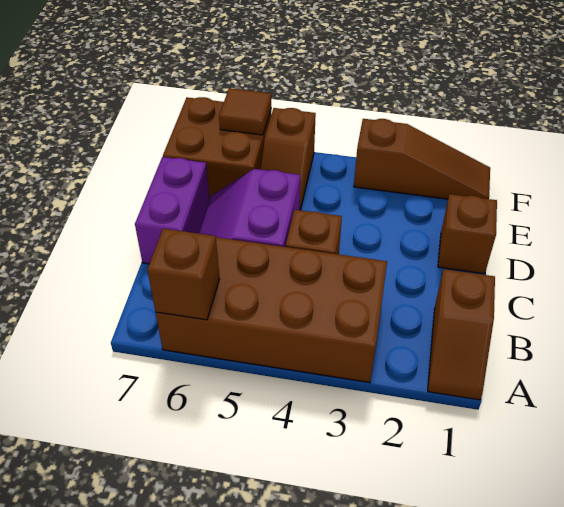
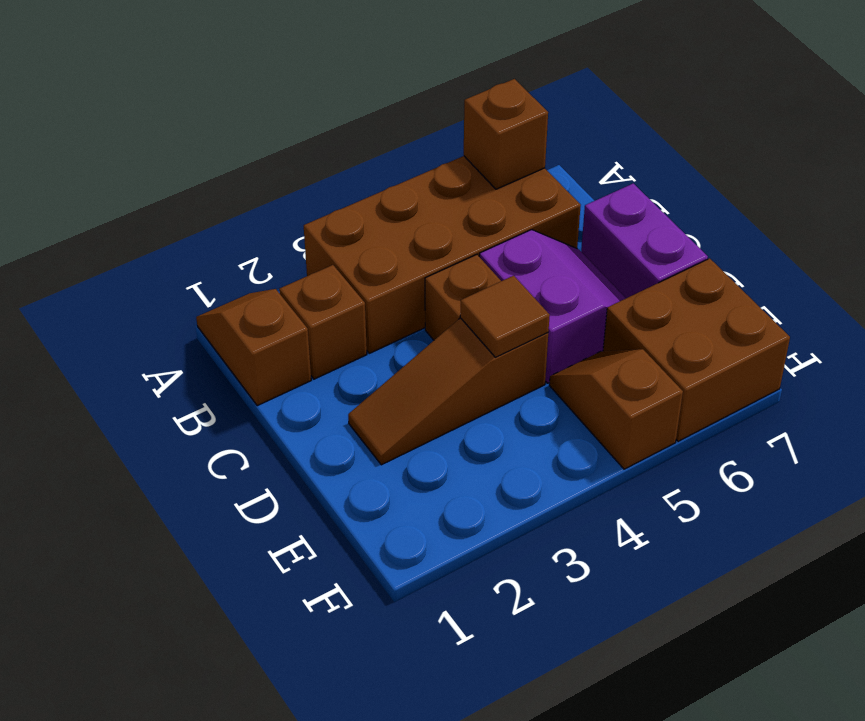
brown brick D1 level 1 -> brown brick B2 level 1
brown slope F1:F3 level 1 top 3 -> brown slope D2:D4 level 1 top 4
brown tile F6 level 2 -> brown tile D4 level 2

